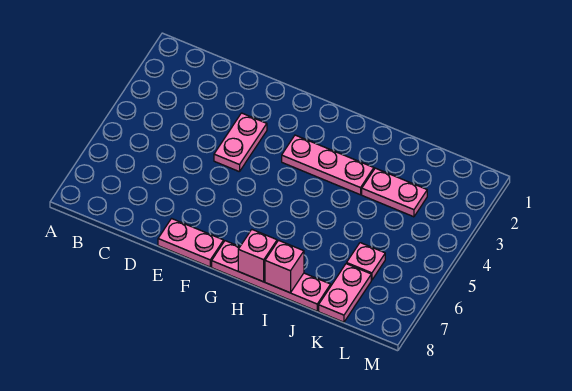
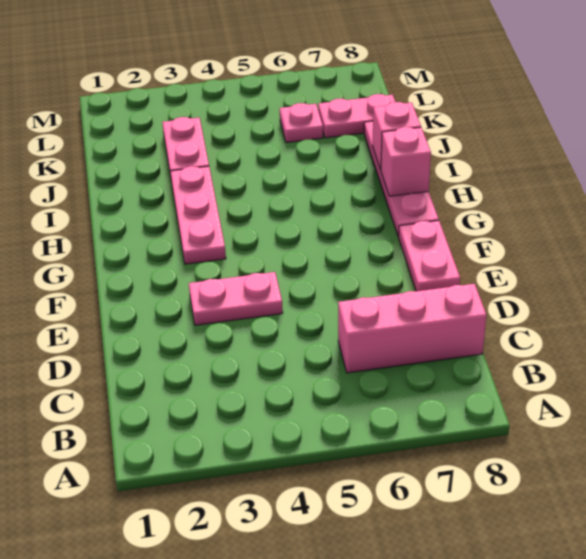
none -> pink brick C6:C8 level 1

